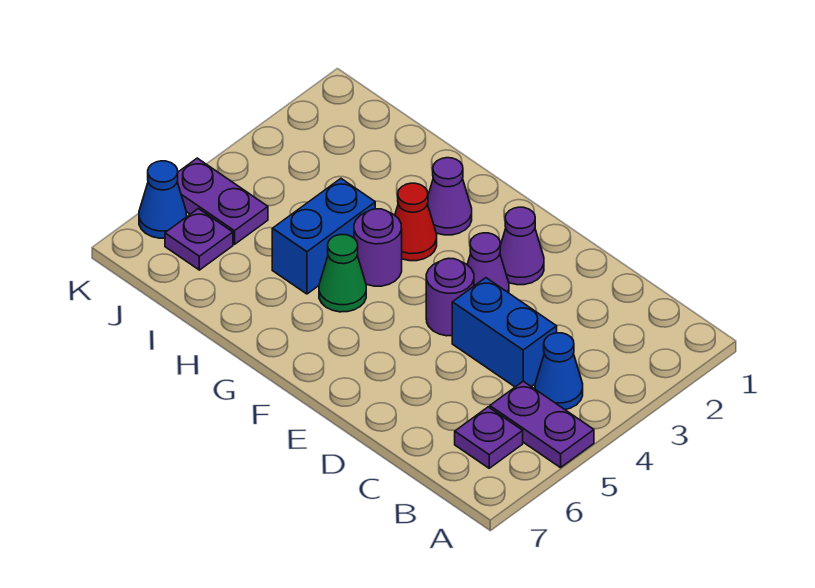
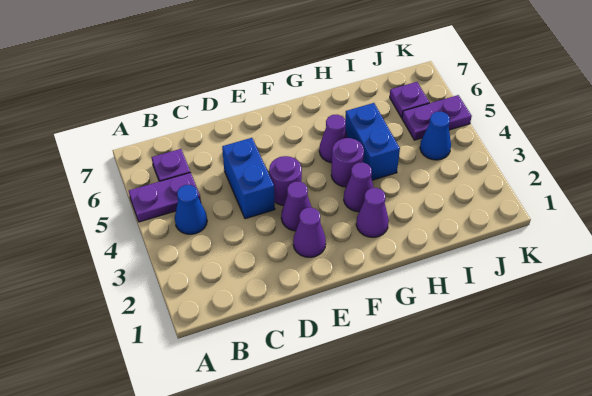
blue brick C4:D4 level 1 -> blue brick D4:D5 level 1
red cone G3 level 1 -> purple cone G3 level 1
green cone G5 level 1 -> purple cone G5 level 1
blue cone K6 level 1 -> blue cone J4 level 1

